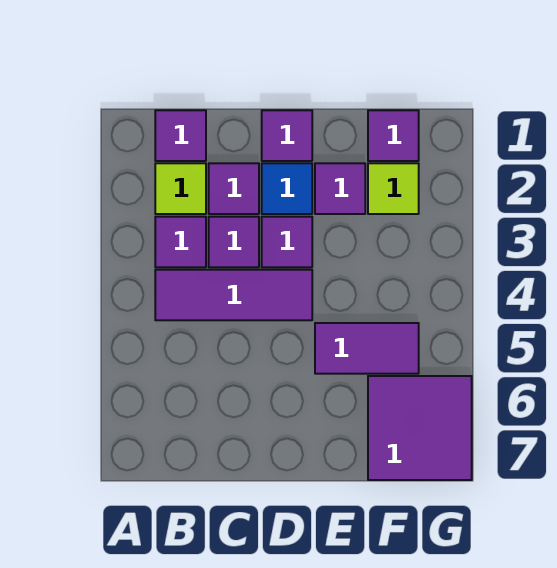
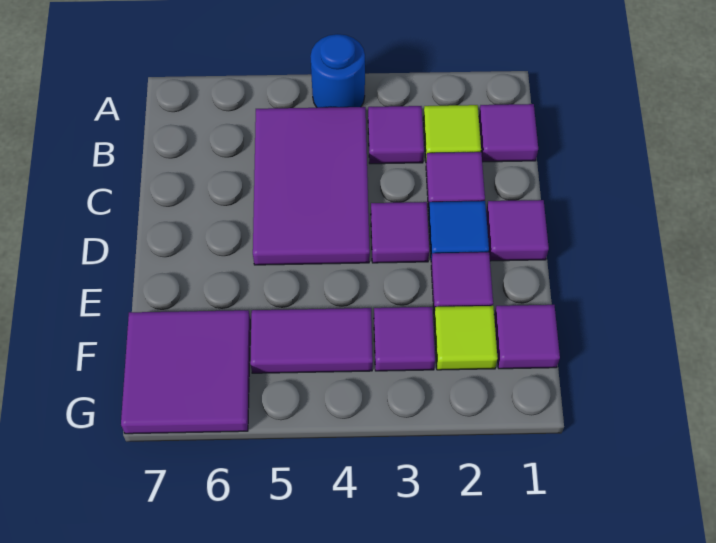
none -> blue round brick A4 level 1
purple tile B4:D4 level 1 -> purple tile B4:D5 level 1
purple tile C3 level 1 -> purple tile F3 level 1
purple tile E5:F5 level 1 -> purple tile F4:F5 level 1

